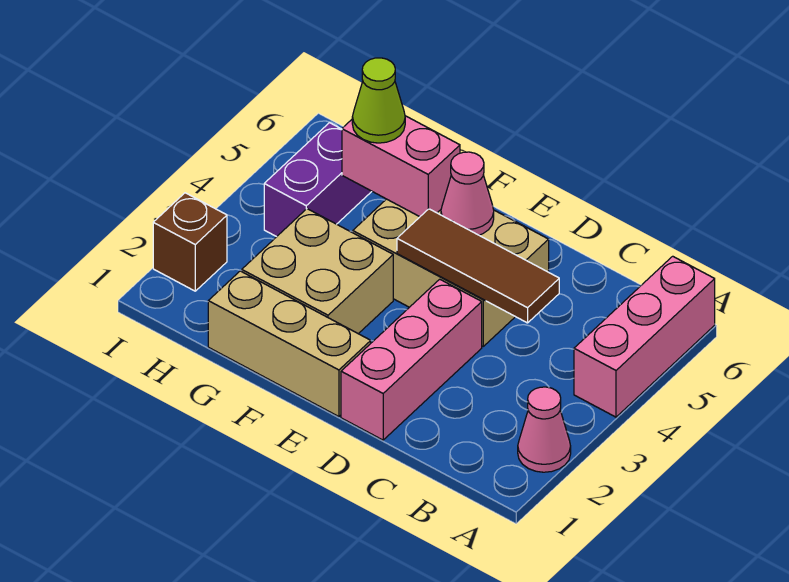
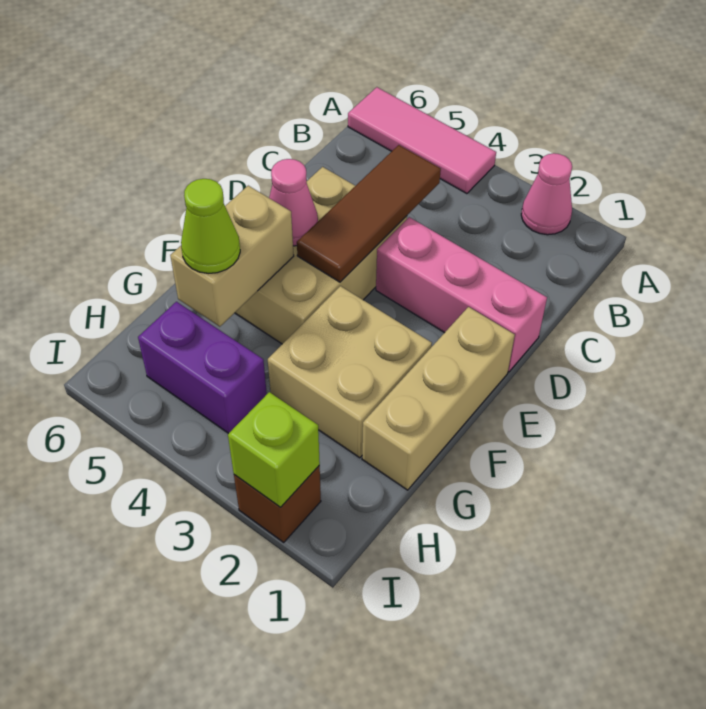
pink brick A4:A6 level 1 -> pink tile A4:A6 level 1
pink brick F5:G5 level 2 -> tan brick F5:G5 level 2
none -> lime brick I2 level 2

